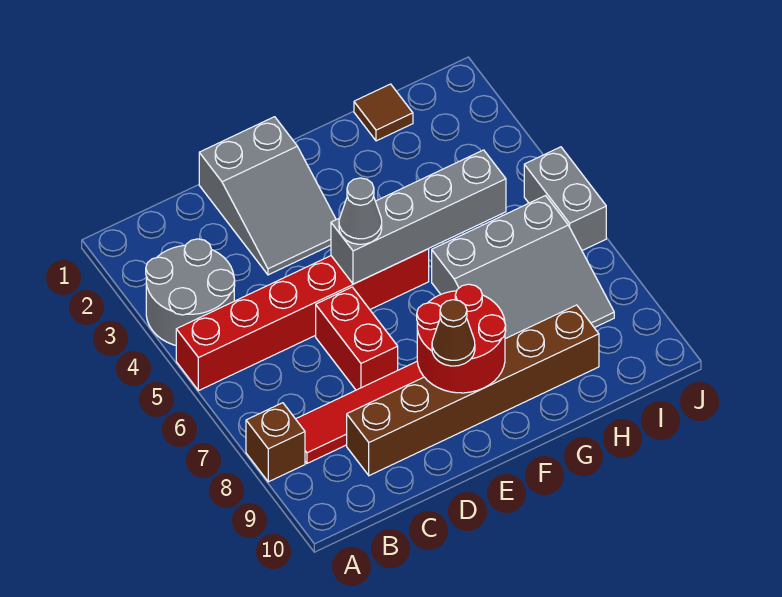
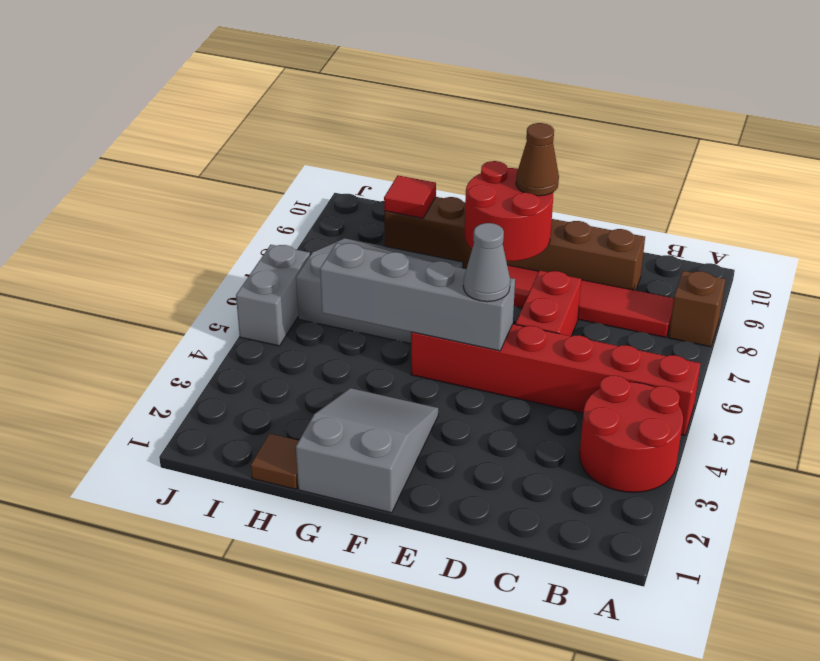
grey round brick A3:B4 level 1 -> red round brick A3:B4 level 1
grey slope D1:E3 level 1 top 1 -> grey slope F1:G3 level 1 top 1
none -> red tile H9 level 2

